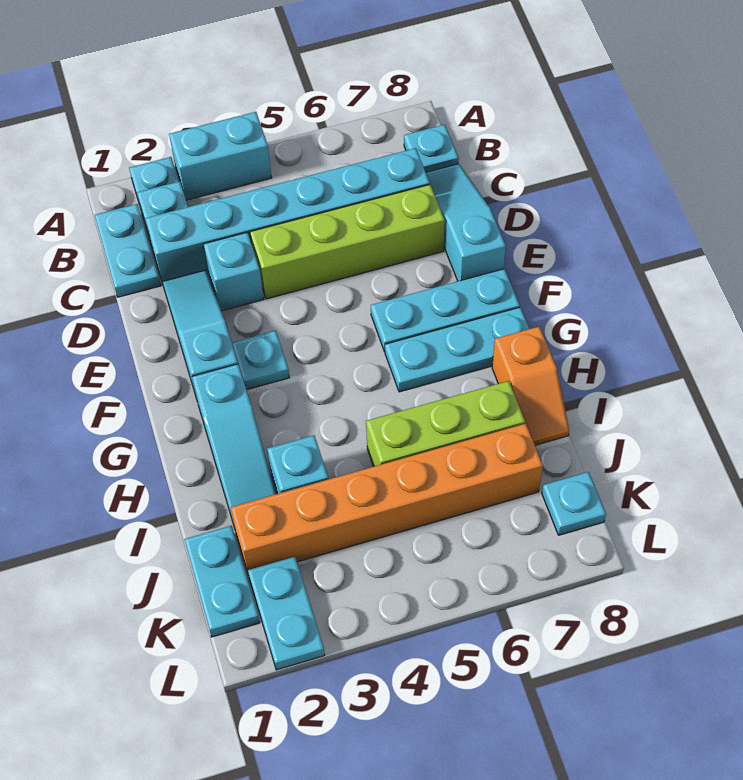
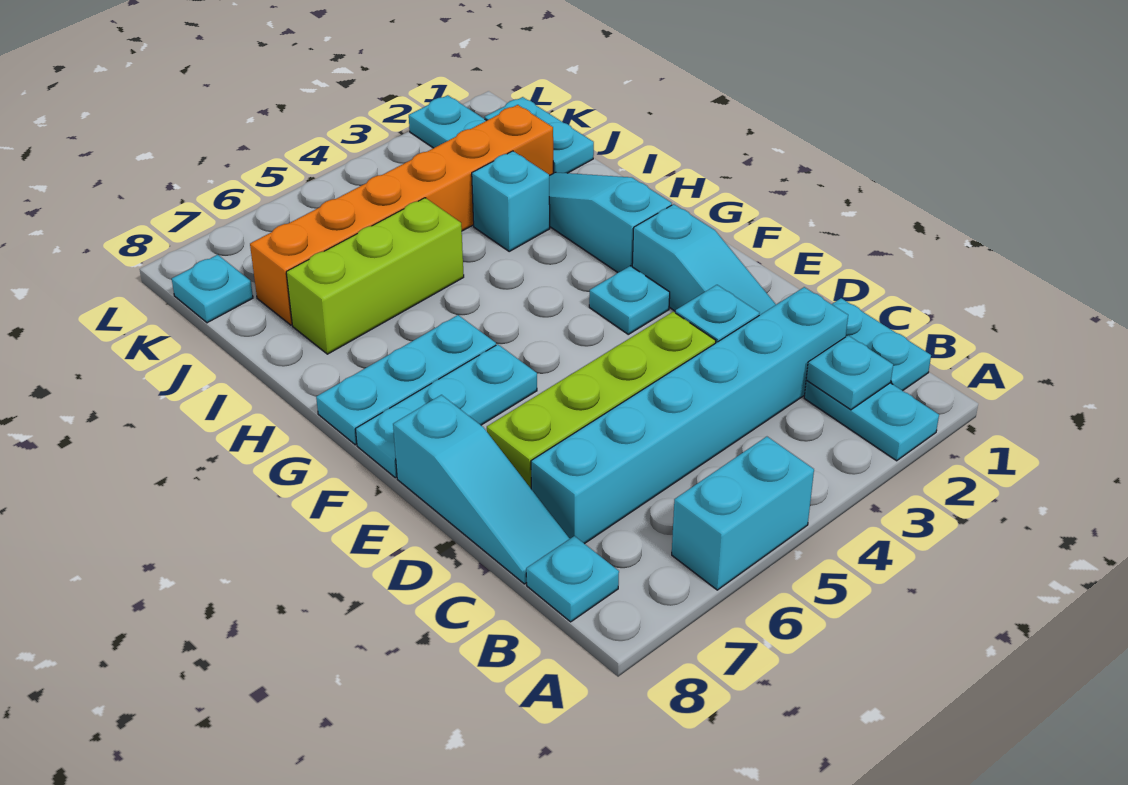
cyan brick A3:A4 level 1 -> cyan brick A5:A6 level 1
orange slope H8:I8 level 1 top H -> none

